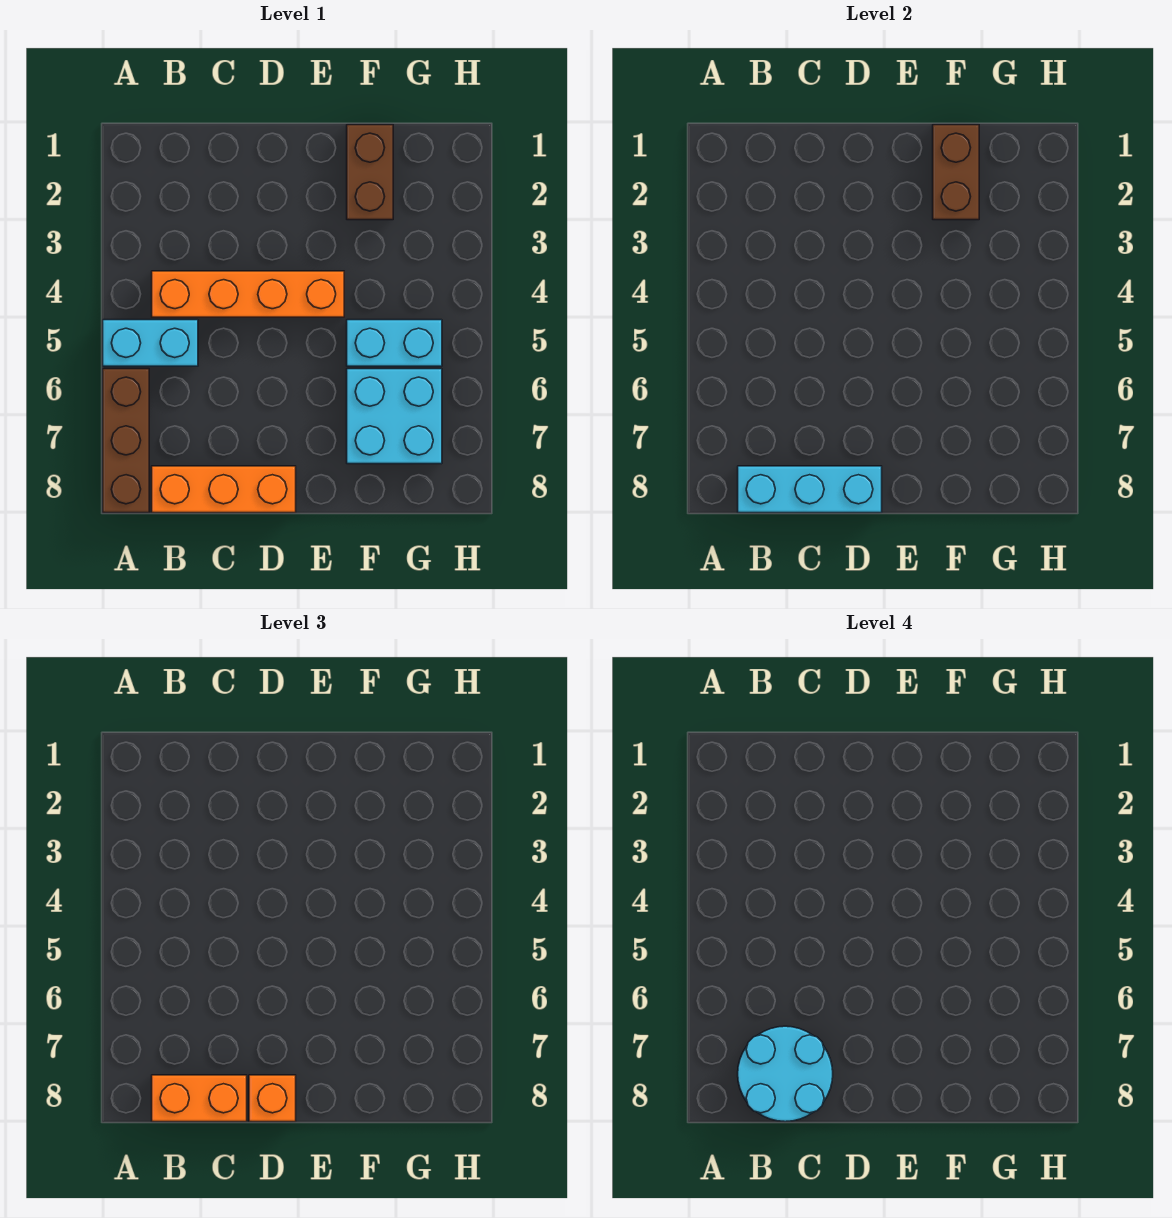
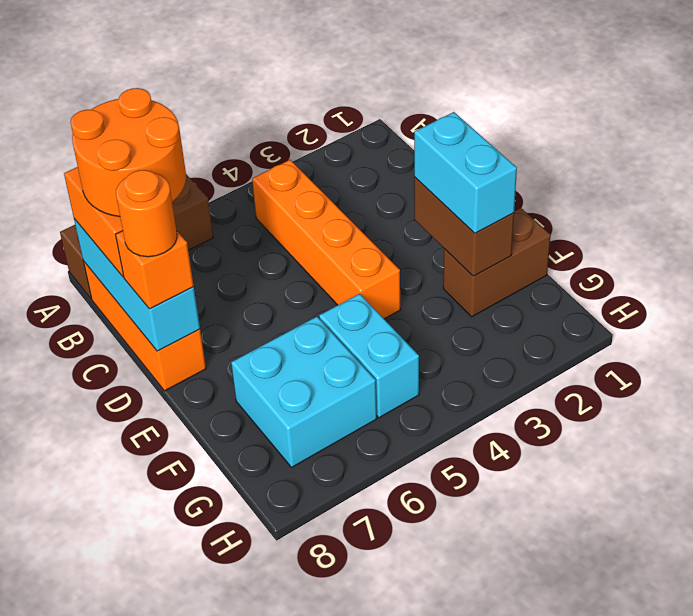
cyan brick A5:B5 level 1 -> cyan brick E2:F2 level 3
cyan round brick B7:C8 level 4 -> orange round brick B7:C8 level 4
none -> orange round brick D8 level 4
brown brick F1:F2 level 2 -> brown brick E2:F2 level 2

